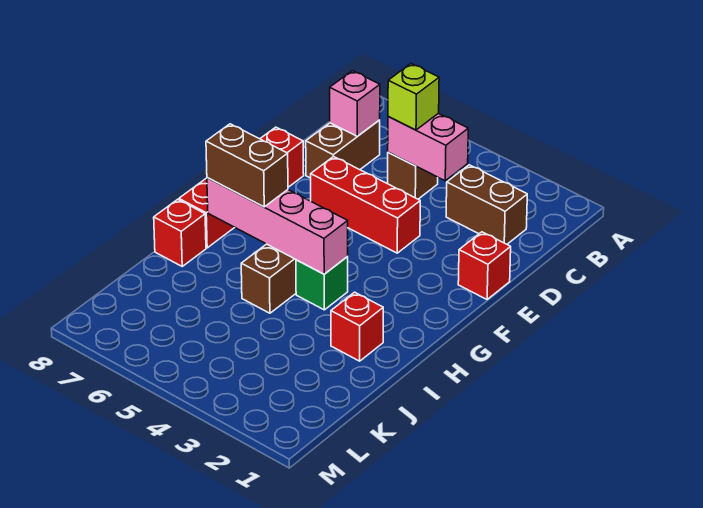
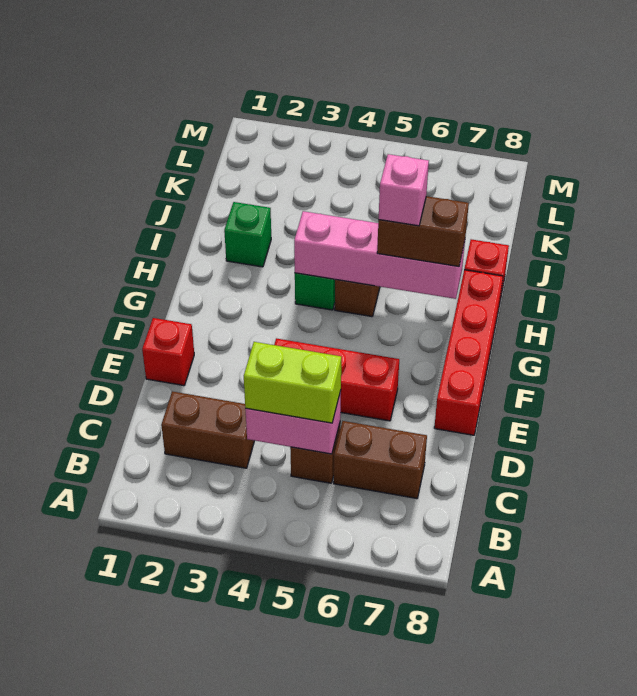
lime brick C5 level 3 -> lime brick C4:C5 level 3
brown brick C7:D7 level 1 -> brown brick C6:C7 level 1
pink brick C7 level 2 -> pink brick H6 level 4
red brick I2 level 1 -> green brick I2 level 1

